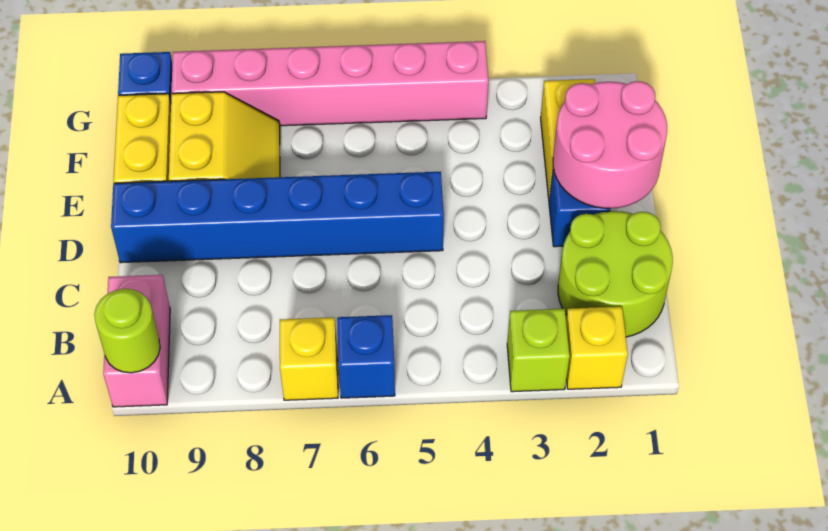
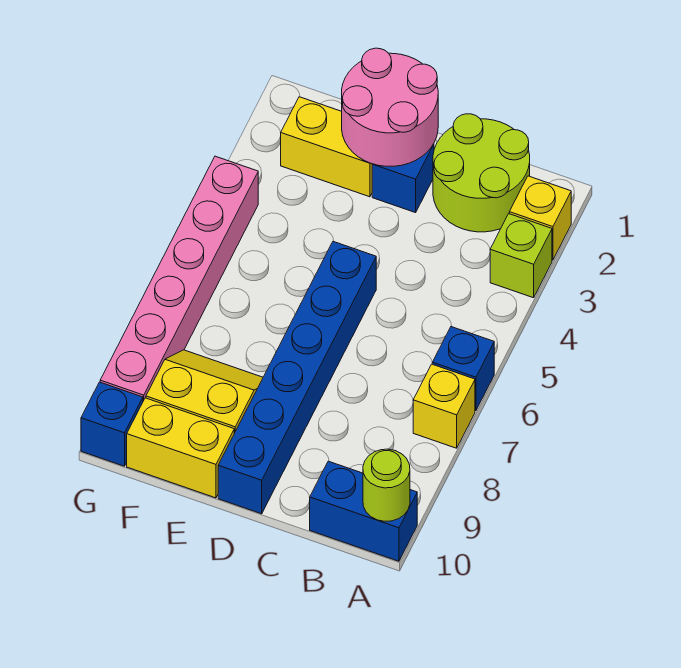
pink brick A10:B10 level 1 -> blue brick A10:B10 level 1

